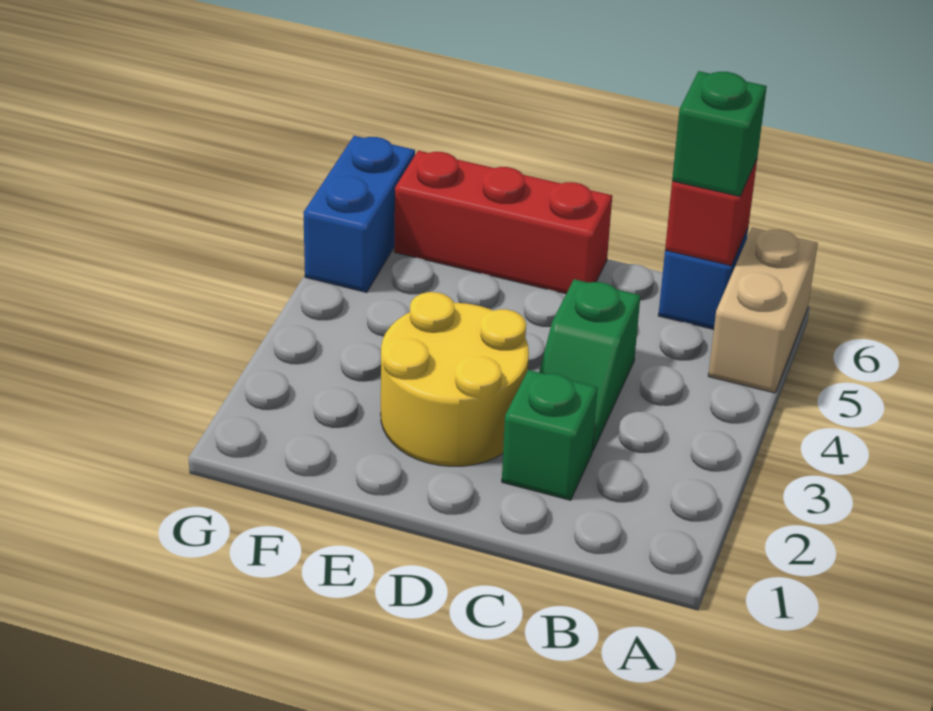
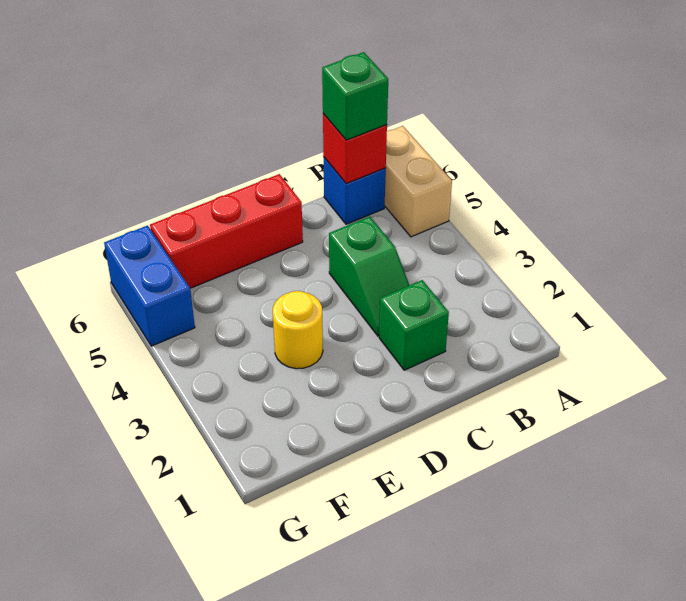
yellow round brick D2:E3 level 1 -> yellow round brick E3 level 1

